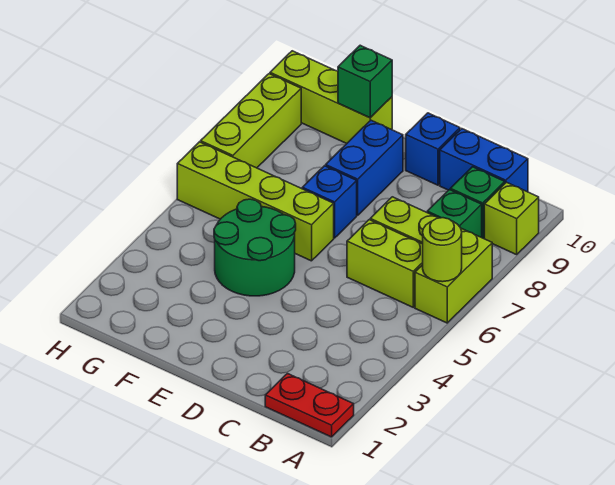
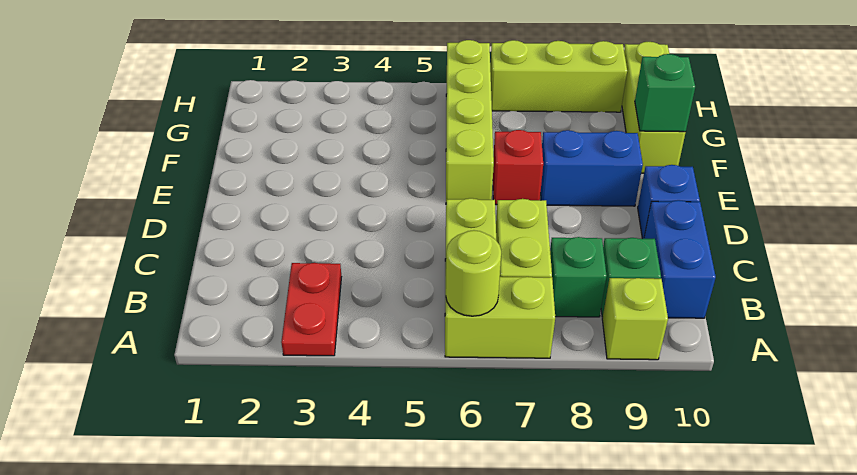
red plate A1:B1 level 1 -> red plate A3:B3 level 1
green round brick E4:F5 level 1 -> none
blue brick E7 level 1 -> red brick E7 level 1

